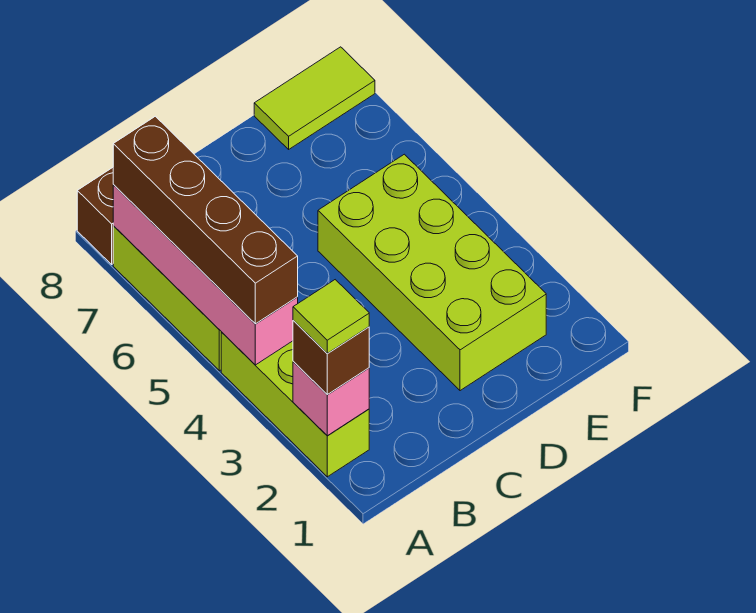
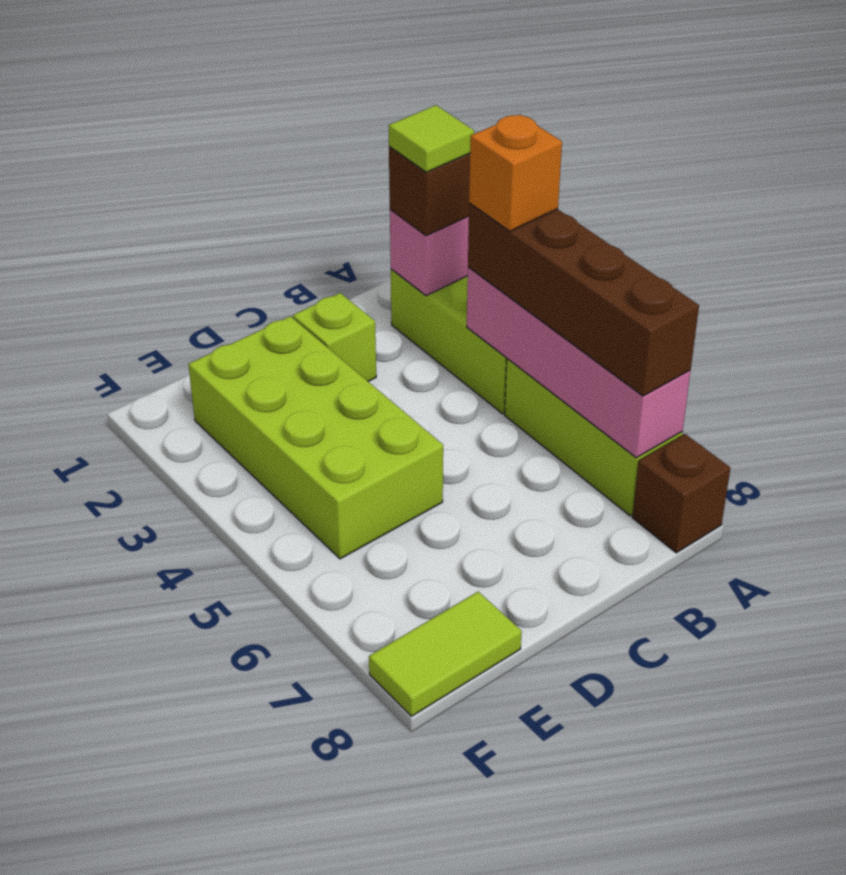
none -> orange brick A4 level 4
none -> lime brick C2 level 1

